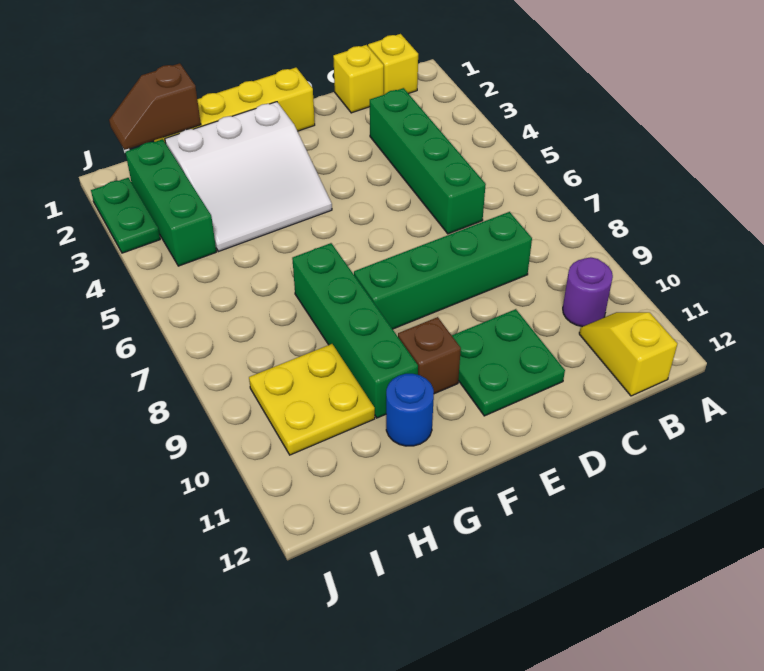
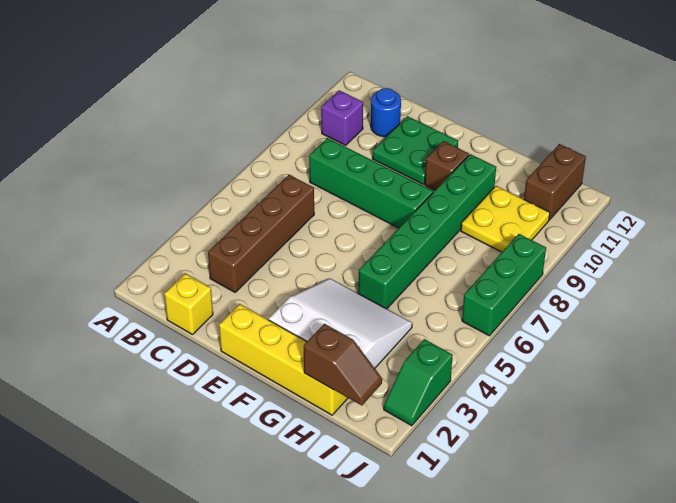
yellow brick B1 level 1 -> none
purple round brick B10 level 1 -> purple brick B10 level 1
yellow slope B11:B12 level 1 top 12 -> none
green brick C3:C6 level 1 -> brown brick C3:C6 level 1
green brick G7:G10 level 1 -> green brick G5:G10 level 1
blue round brick G11 level 1 -> blue round brick C11 level 1
green brick I2:I4 level 1 -> green brick J6:J8 level 1
none -> brown brick I11:I12 level 1
green plate J2:J3 level 1 -> green slope J2:J3 level 1 top 3

